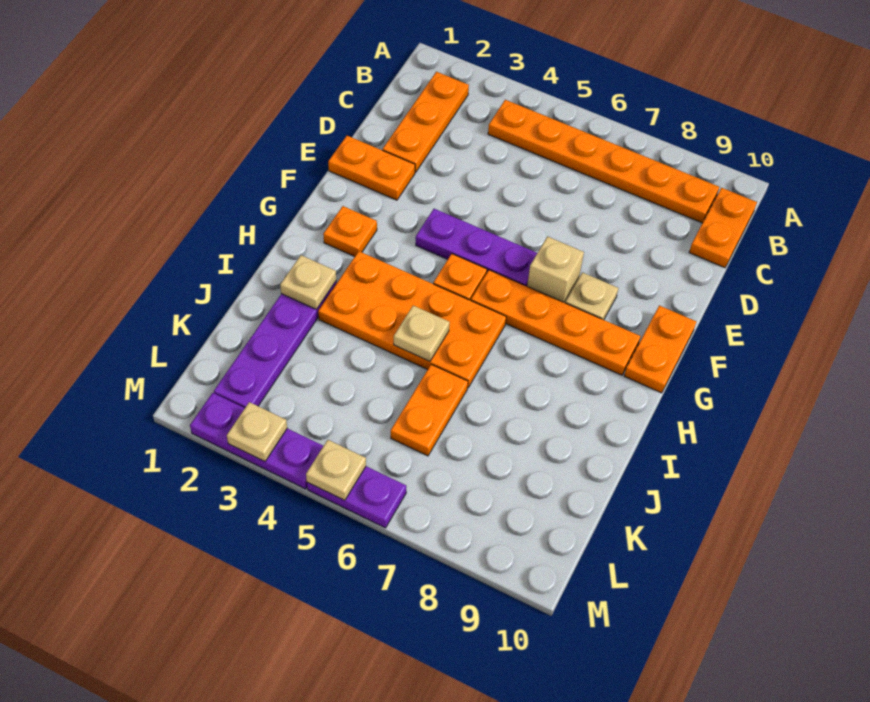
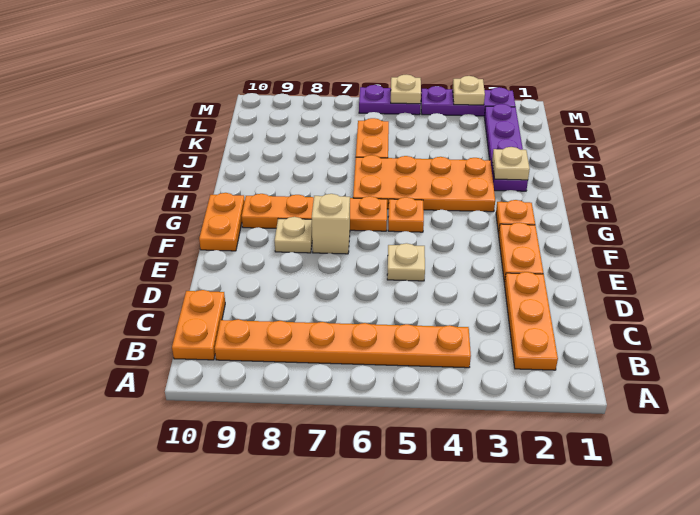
orange plate E1:E2 level 1 -> orange plate E2:F2 level 1
purple plate F4:F6 level 1 -> none
tan plate I5 level 2 -> tan plate E5 level 1

